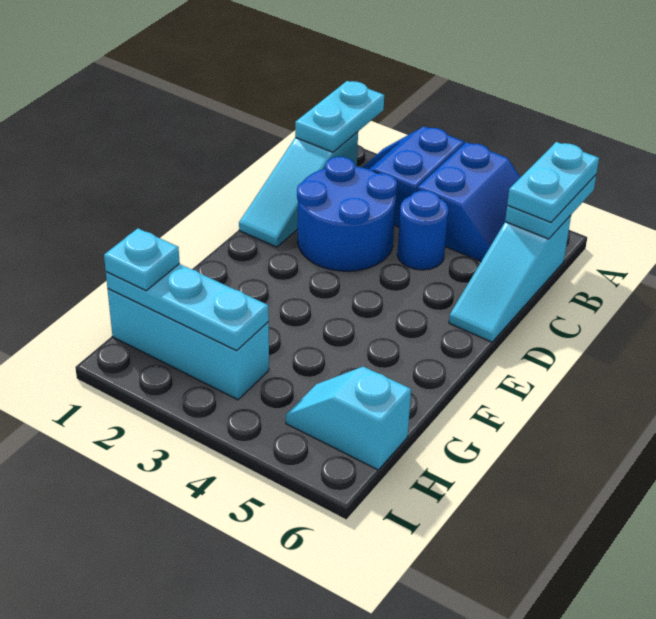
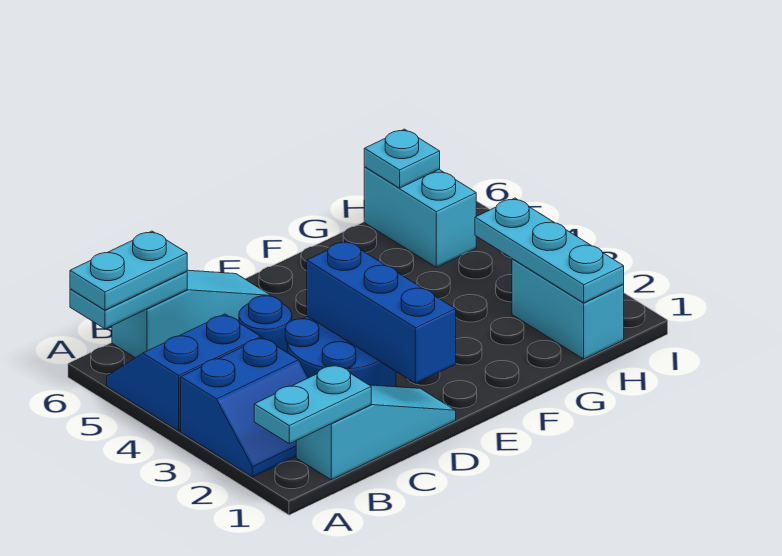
none -> blue brick D1:D3 level 2
cyan brick H1:H3 level 1 -> cyan brick H1:H2 level 1
cyan plate H1 level 3 -> cyan plate H6 level 2
cyan slope H5:H6 level 1 top 6 -> cyan brick H5:H6 level 1

